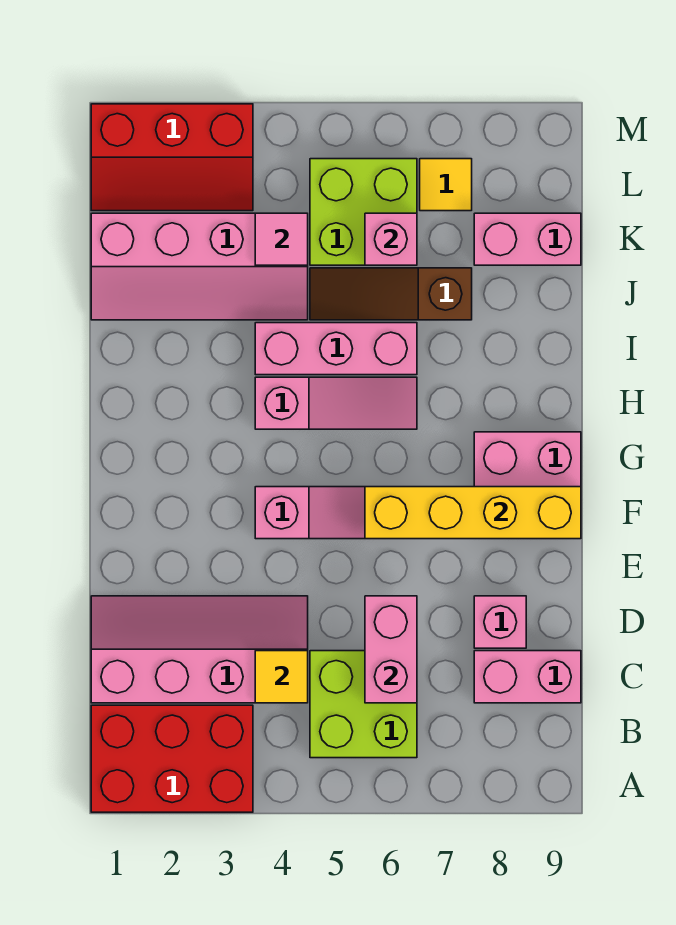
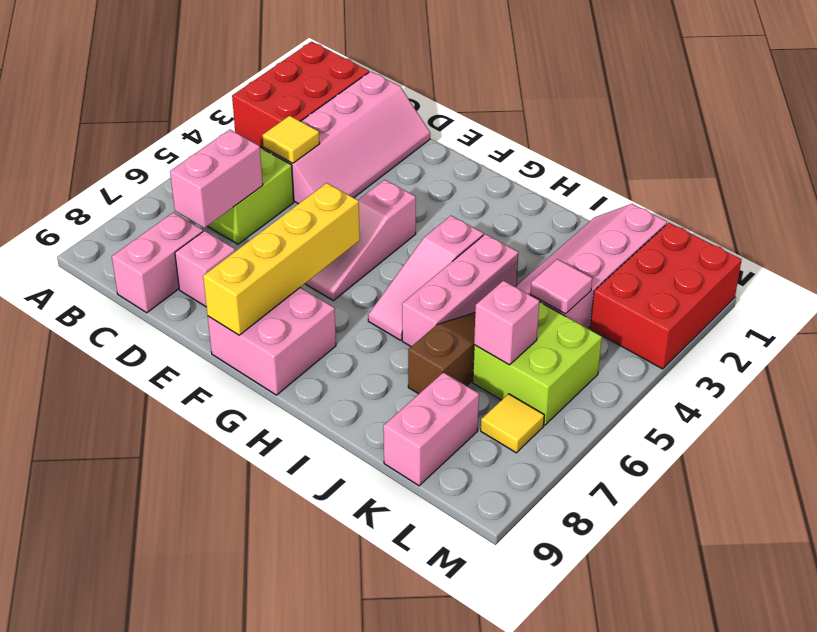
pink brick C6:D6 level 2 -> pink brick C6:C7 level 2
red slope L1:M3 level 1 top M -> red brick L1:M3 level 1

